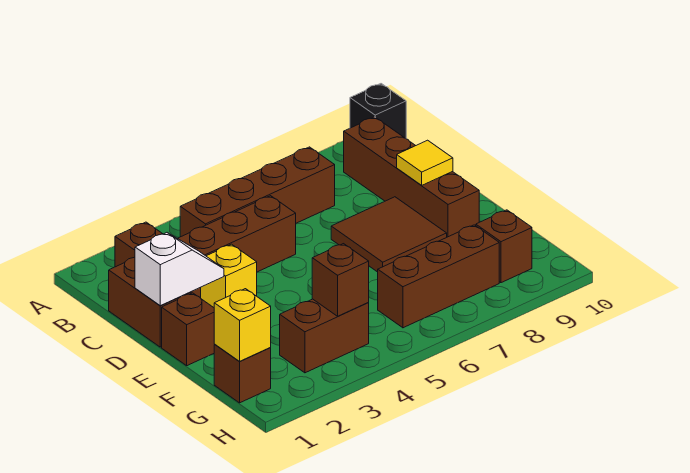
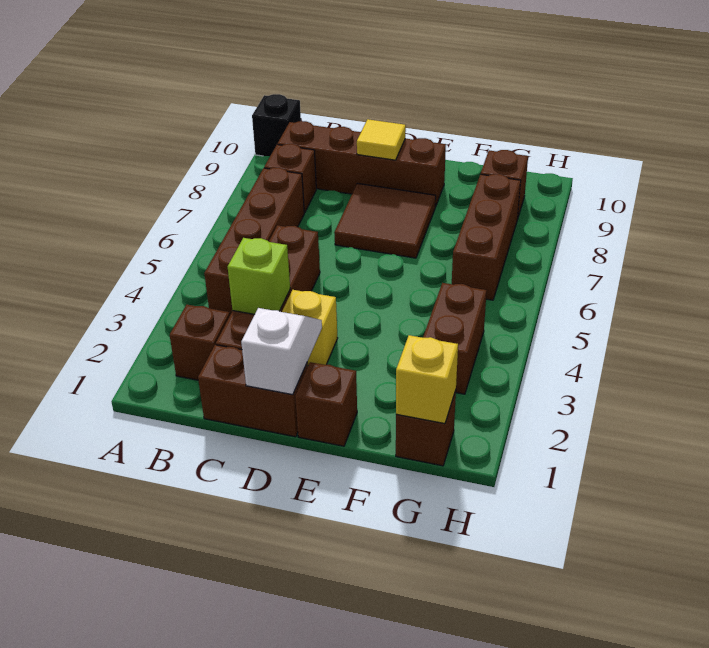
none -> lime brick C3 level 2
brown brick G4 level 2 -> brown brick B8 level 1

